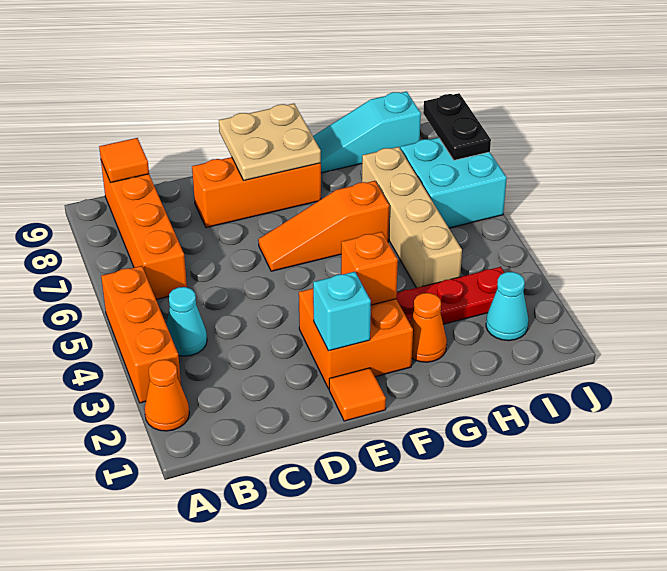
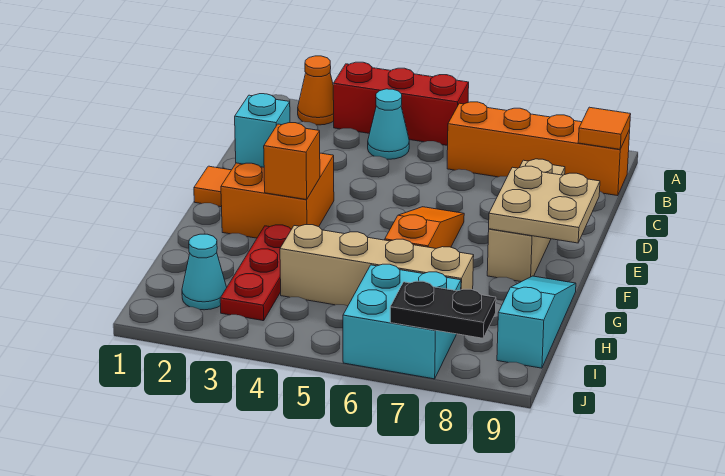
orange brick A3:A5 level 1 -> red brick A3:A5 level 1
orange brick D8:F8 level 1 -> tan brick D8:F8 level 1
orange cone G2 level 1 -> none

